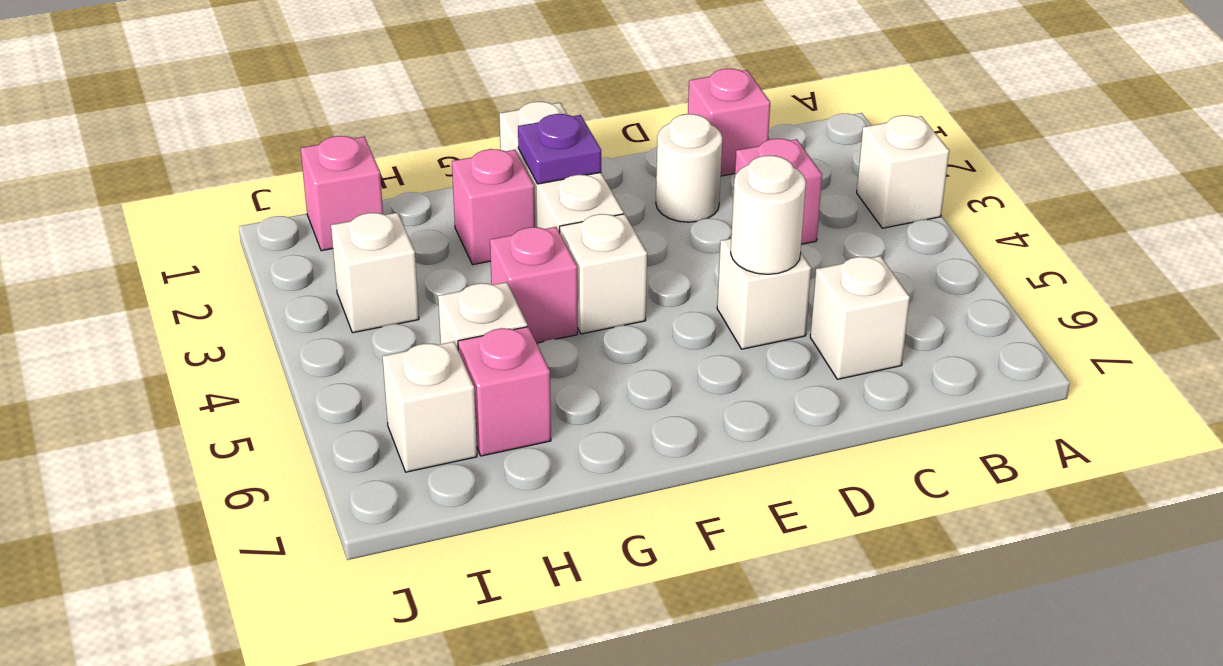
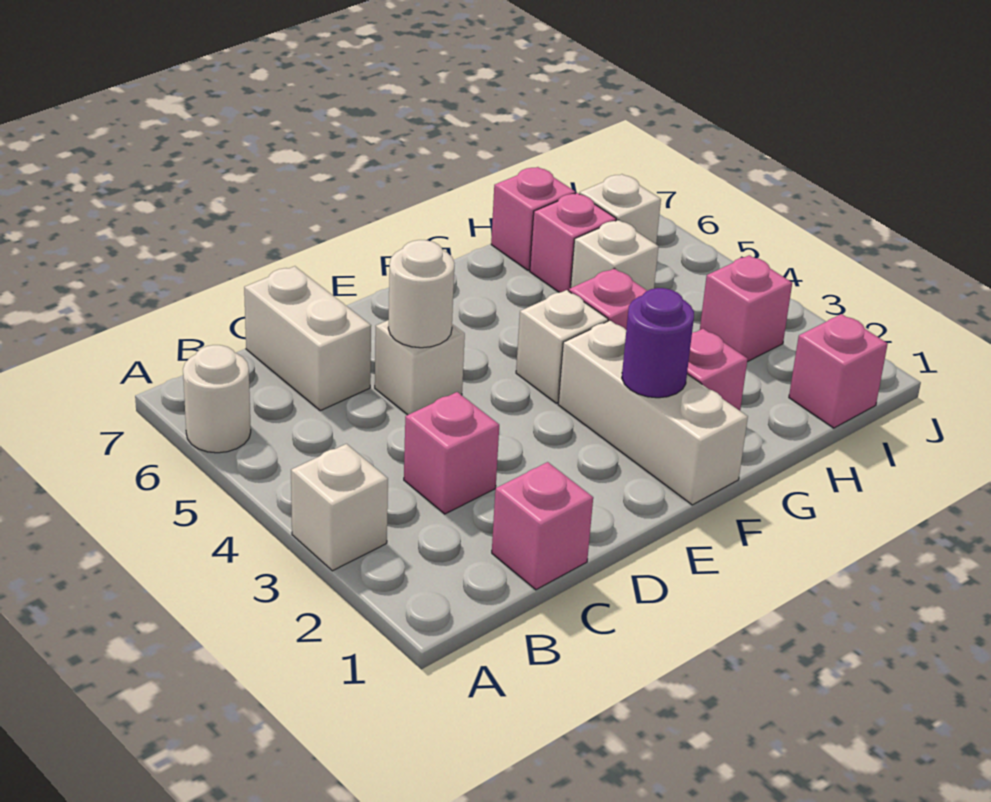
white brick C6 level 1 -> white brick C6:C7 level 1
white round brick D2 level 1 -> white round brick A6 level 1
purple plate F2 level 2 -> purple round brick F2 level 2
none -> pink brick H7 level 1
white brick I3 level 1 -> pink brick I3 level 1

